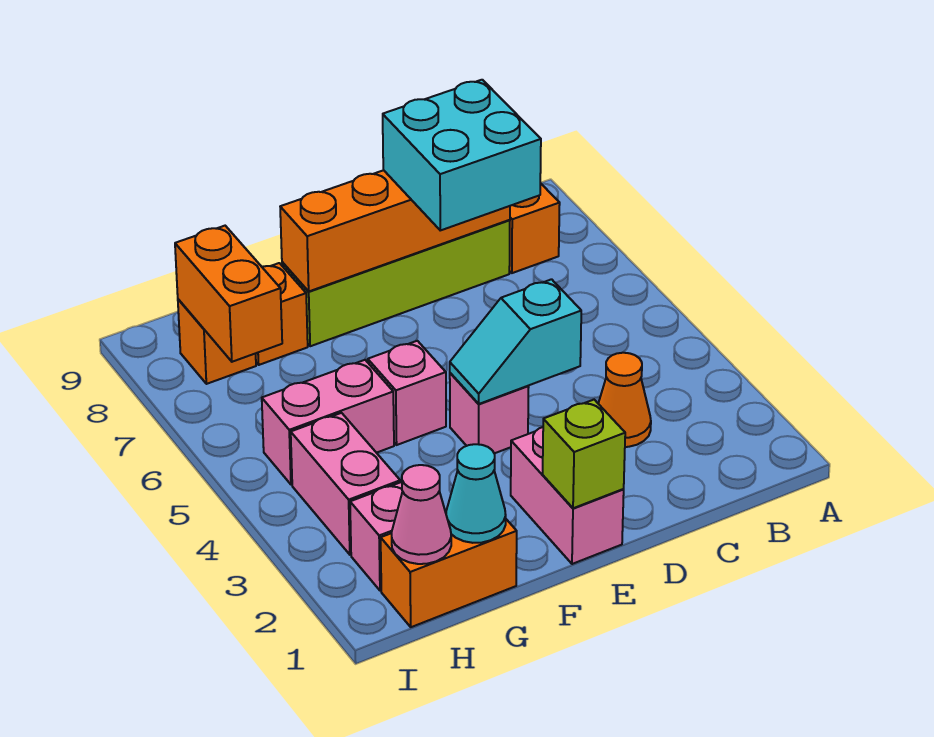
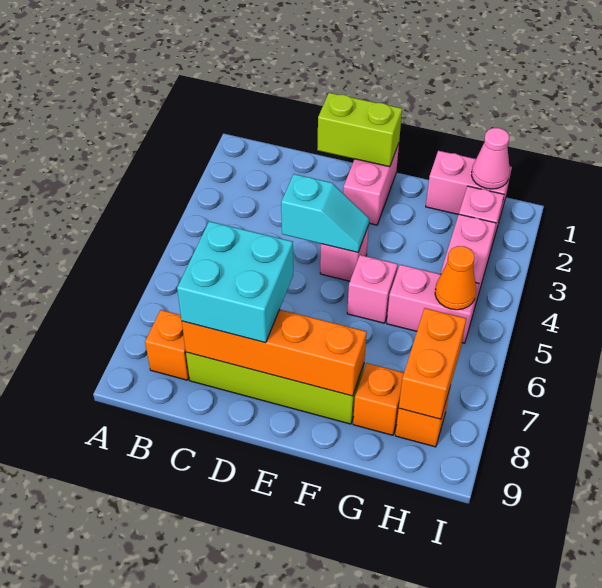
orange cone C3 level 1 -> orange cone H5 level 2
lime brick E1 level 2 -> lime brick D1:E1 level 2
orange brick G1:H1 level 1 -> pink brick G1:H1 level 1
cyan cone G1 level 2 -> none

